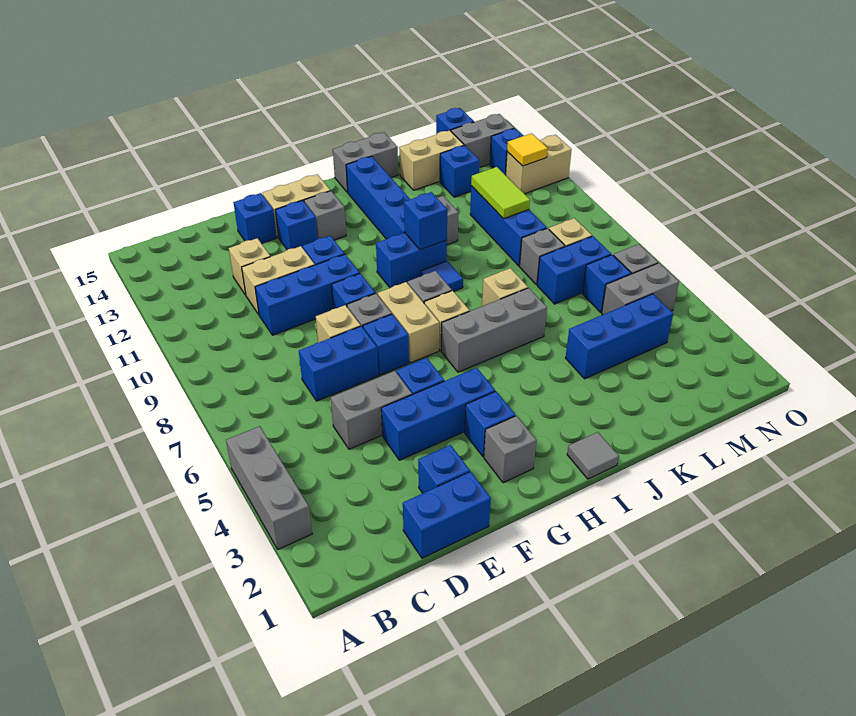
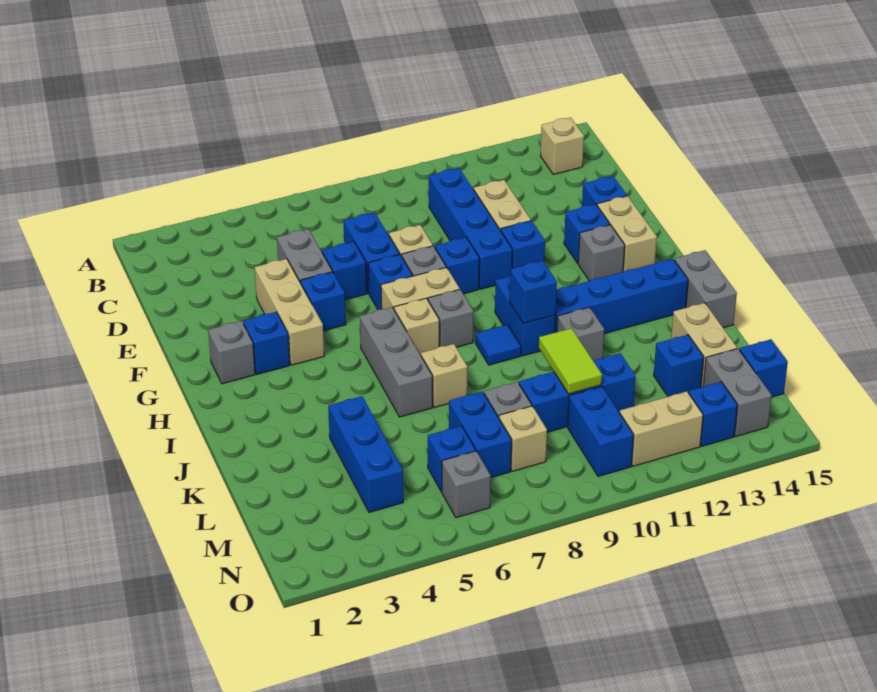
grey brick A3:A5 level 1 -> none
blue brick D1:E1 level 1 -> blue brick M10:N10 level 1
blue brick D10:F10 level 1 -> blue brick C10:F10 level 1
tan brick D12 level 1 -> tan brick B14 level 1
blue brick E2 level 1 -> blue brick E6 level 1
blue brick E4:G4 level 1 -> tan brick E4:G4 level 1
grey tile I1 level 1 -> none
lime tile L10:L11 level 2 -> lime tile K10:L10 level 2
grey brick M5:N5 level 1 -> none
tan brick N12:O12 level 1 -> tan brick N11:N12 level 1
yellow tile N12 level 2 -> none

